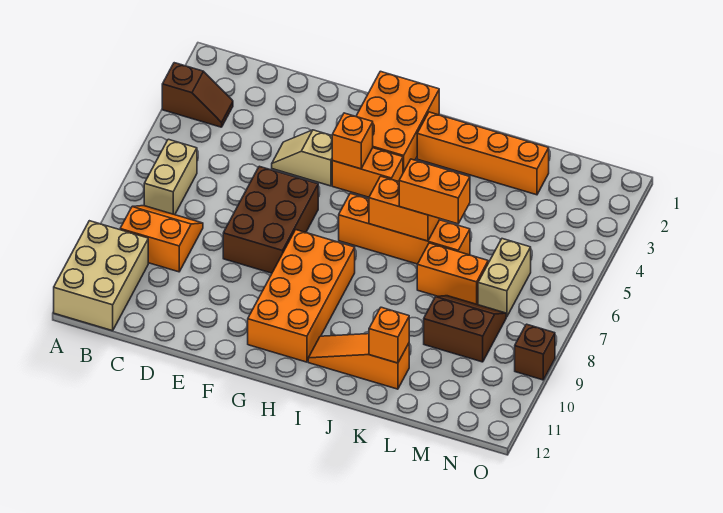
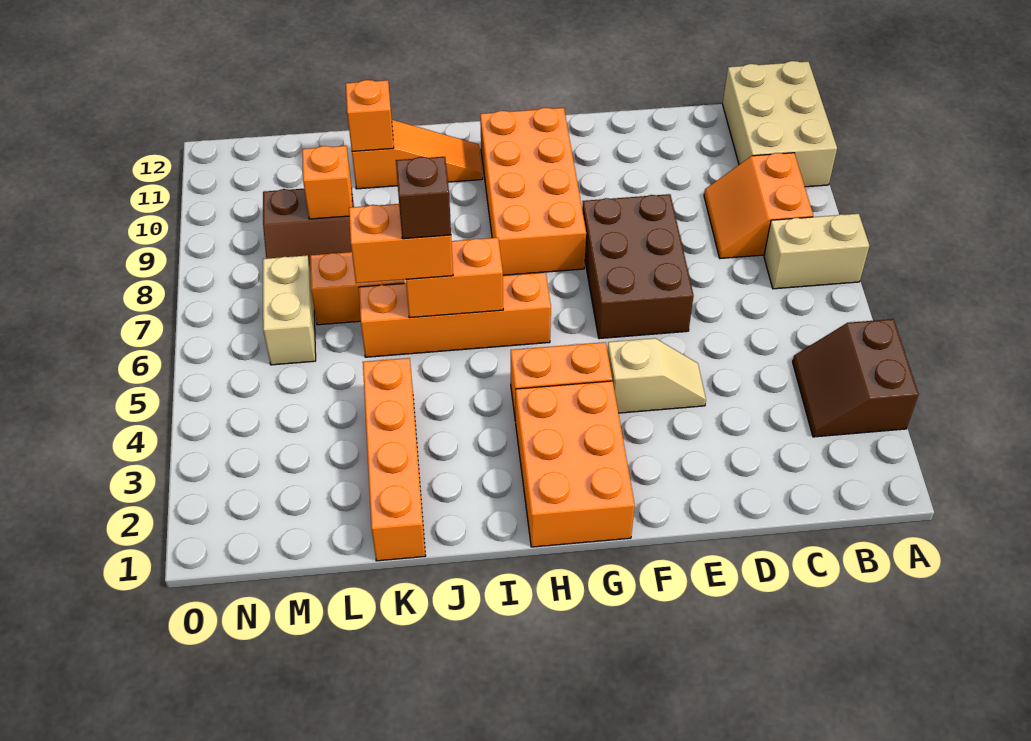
brown slope A3:B3 level 1 top A -> brown slope A3:B4 level 1 top A
tan brick B6:B7 level 1 -> tan brick A7:B7 level 1
orange slope B8:C9 level 1 top 9 -> orange slope B8:C9 level 1 top B
orange brick G4 level 2 -> orange brick L9 level 2
orange brick I2:L2 level 1 -> orange brick K1:K4 level 1
brown brick O9 level 1 -> brown brick J6 level 4

